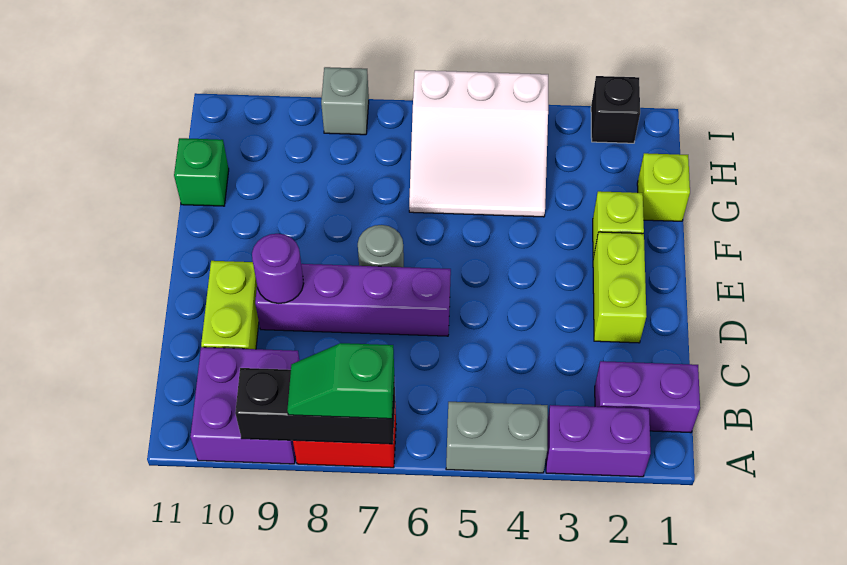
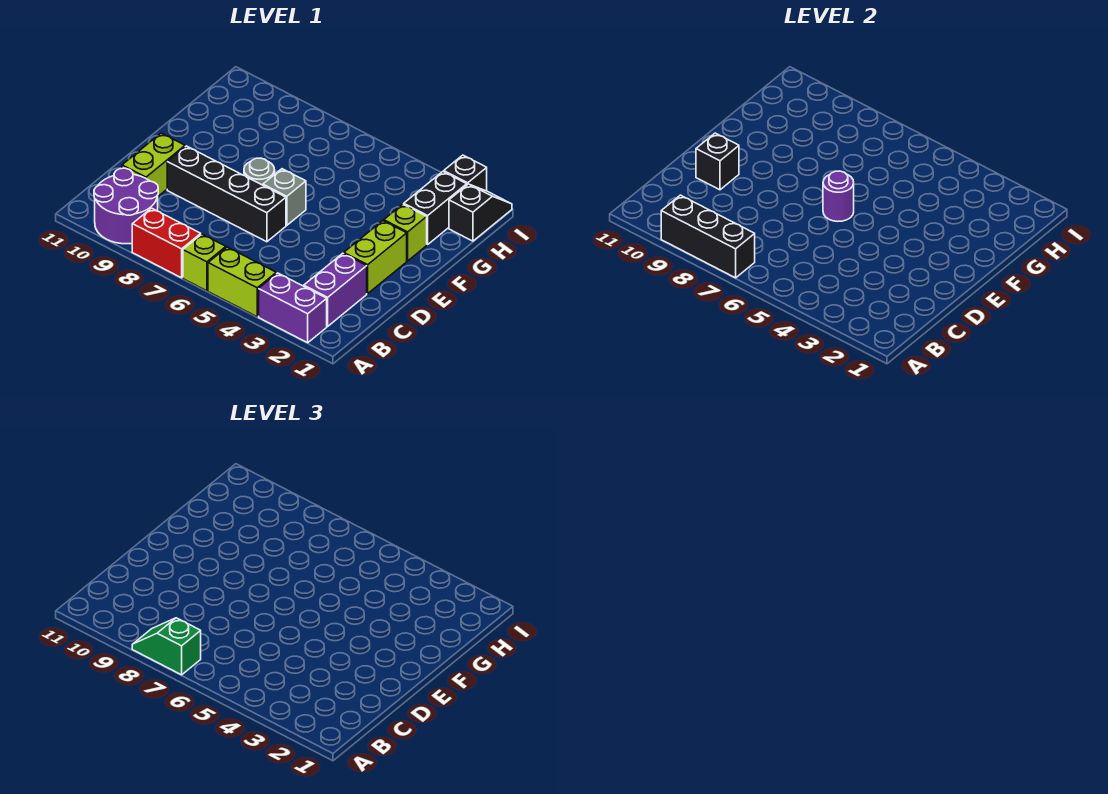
grey brick A4:A5 level 1 -> lime brick A4:A5 level 1
purple brick A9:B10 level 1 -> purple round brick A9:B10 level 1
purple brick B1:B2 level 1 -> purple brick B2:C2 level 1
purple brick D6:D9 level 1 -> black brick D6:D9 level 1
purple round brick D9 level 2 -> purple round brick E6 level 2
none -> black brick D10 level 2
lime brick G1 level 1 -> lime brick A6 level 1
none -> black brick G2:H2 level 1
white slope G4:I6 level 1 top I -> none
green brick G11 level 1 -> none
none -> black slope H1:I1 level 1 top H
grey brick I8 level 1 -> grey brick E6 level 1

